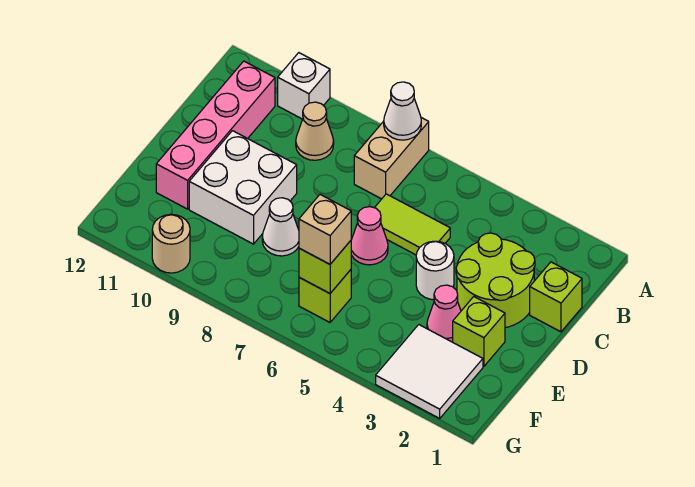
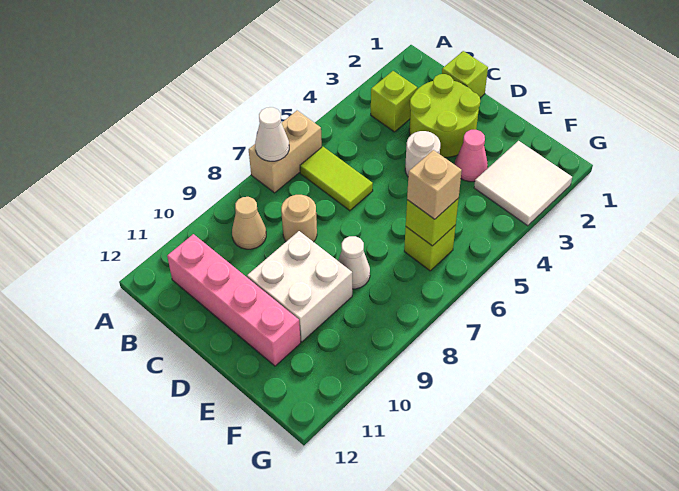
tan brick A7:B7 level 1 -> tan brick A6:A7 level 1
white brick A10 level 1 -> none
lime tile C5:C6 level 1 -> lime tile B6:C6 level 1
pink cone D6 level 1 -> none
lime brick E2 level 1 -> lime brick B3 level 1
tan round brick G10 level 1 -> tan round brick C8 level 1

